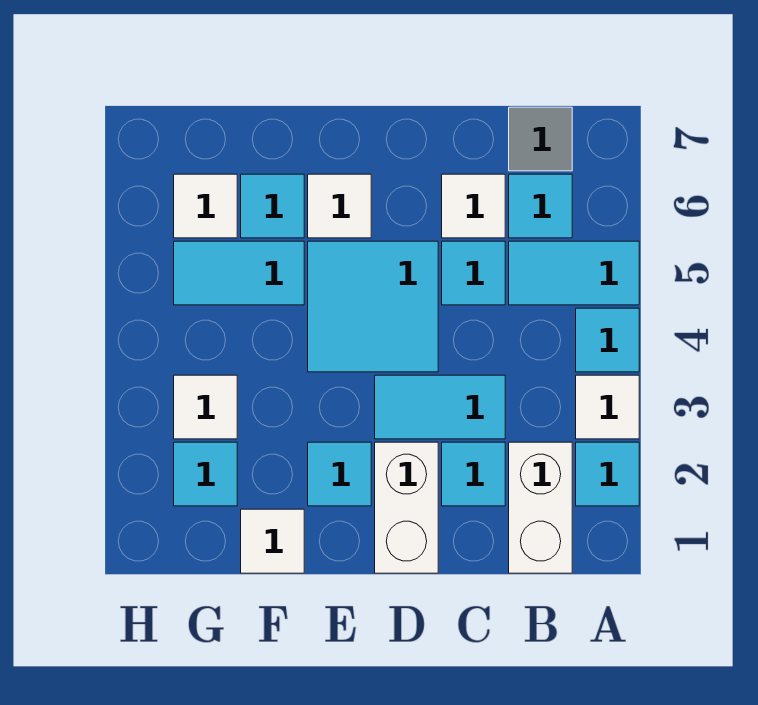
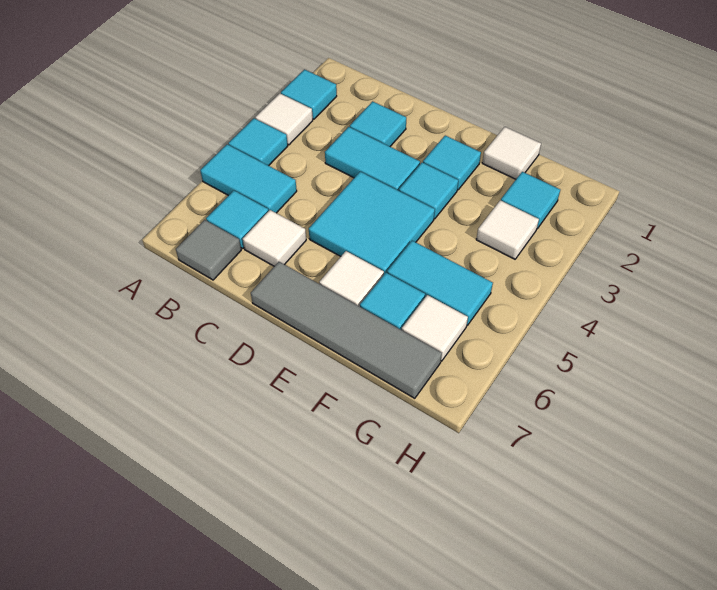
white brick B1:B2 level 1 -> none
cyan tile C5 level 1 -> cyan tile E3 level 1
white brick D1:D2 level 1 -> none
none -> grey tile D7:G7 level 1

